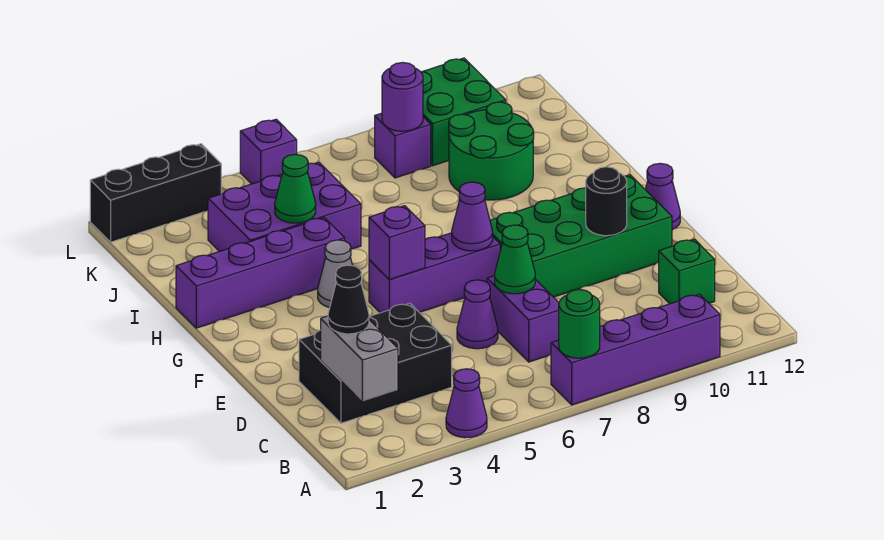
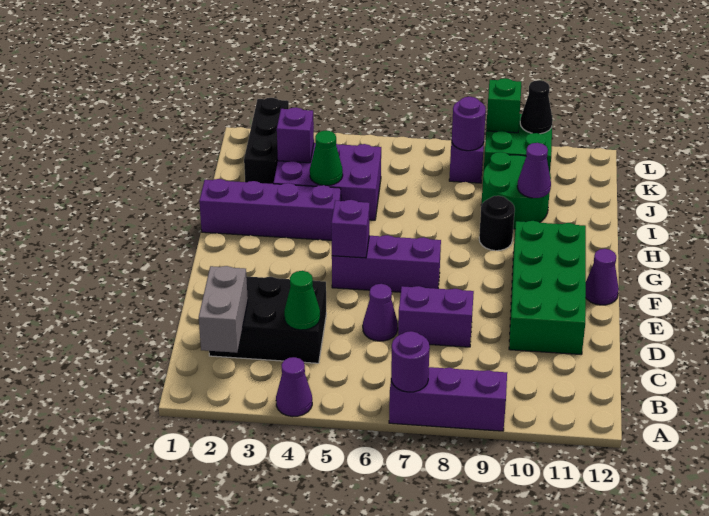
purple brick A7:A10 level 1 -> purple brick A7:A9 level 1
green round brick A7 level 2 -> purple round brick A7 level 2
black cone C2 level 3 -> black cone L10 level 2
purple brick C7:D7 level 1 -> purple brick D7:D8 level 1
green brick C11 level 1 -> green brick L9 level 2
green cone D7 level 2 -> green cone C4 level 2
green brick E8:F11 level 1 -> green brick D10:G11 level 1
black round brick E10 level 2 -> black round brick H9 level 1
purple cone F7 level 2 -> purple cone I10 level 2
grey cone G4 level 1 -> none
black brick L1:L3 level 1 -> black brick J2:L2 level 1
purple brick L5 level 1 -> purple brick J3 level 2

